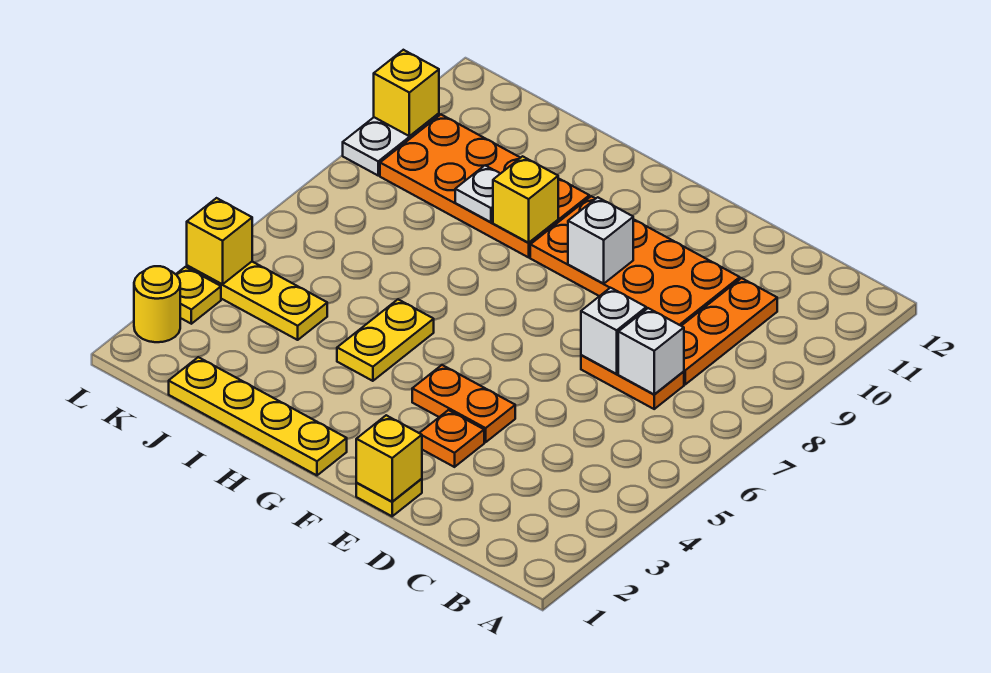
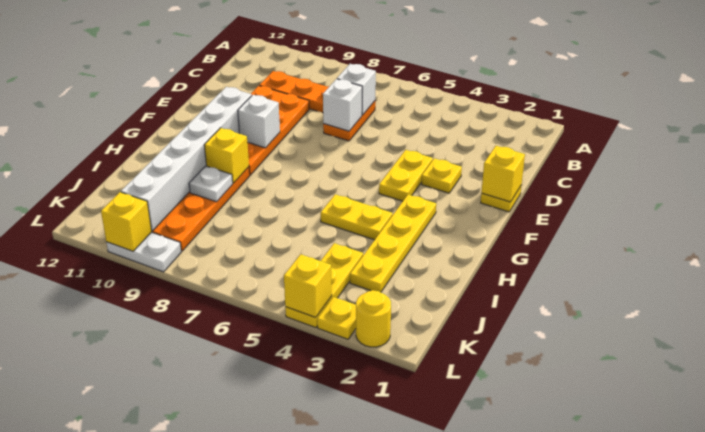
orange plate E3 level 1 -> yellow plate E3 level 1
orange plate E4:F4 level 1 -> yellow plate E4:F4 level 1
none -> white brick F10:K10 level 2
yellow plate G1:J1 level 1 -> yellow plate G3:J3 level 1

